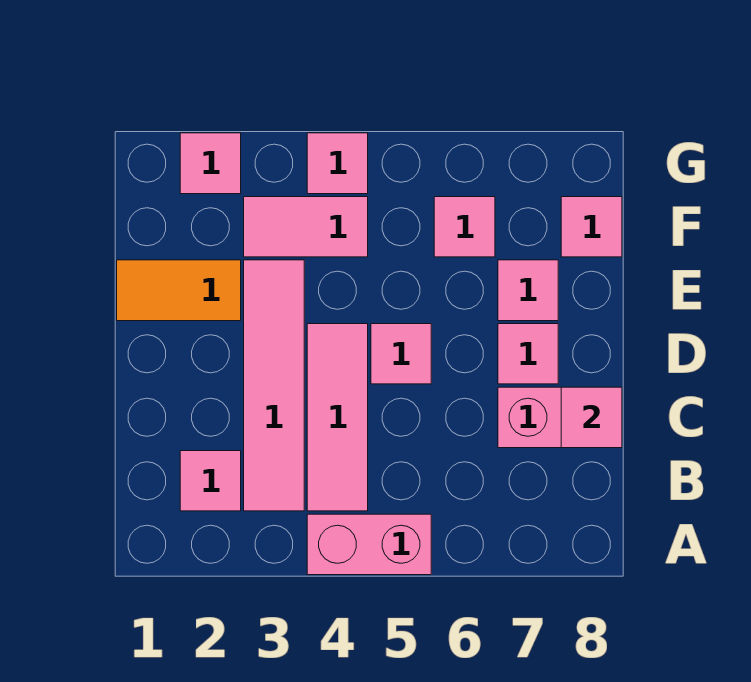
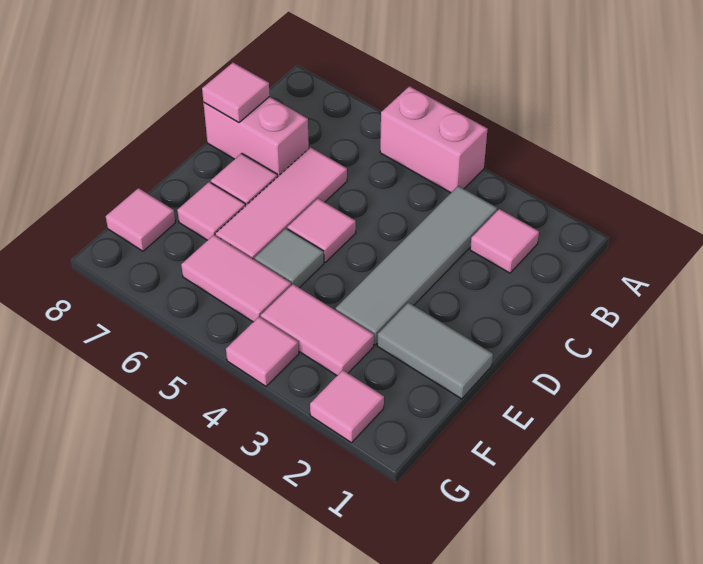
pink tile B3:E3 level 1 -> grey tile B3:E3 level 1
pink tile B4:D4 level 1 -> pink tile C6:E6 level 1
orange tile E1:E2 level 1 -> grey tile E1:E2 level 1
none -> grey tile E5 level 1
pink tile F6 level 1 -> pink tile F5:F6 level 1

